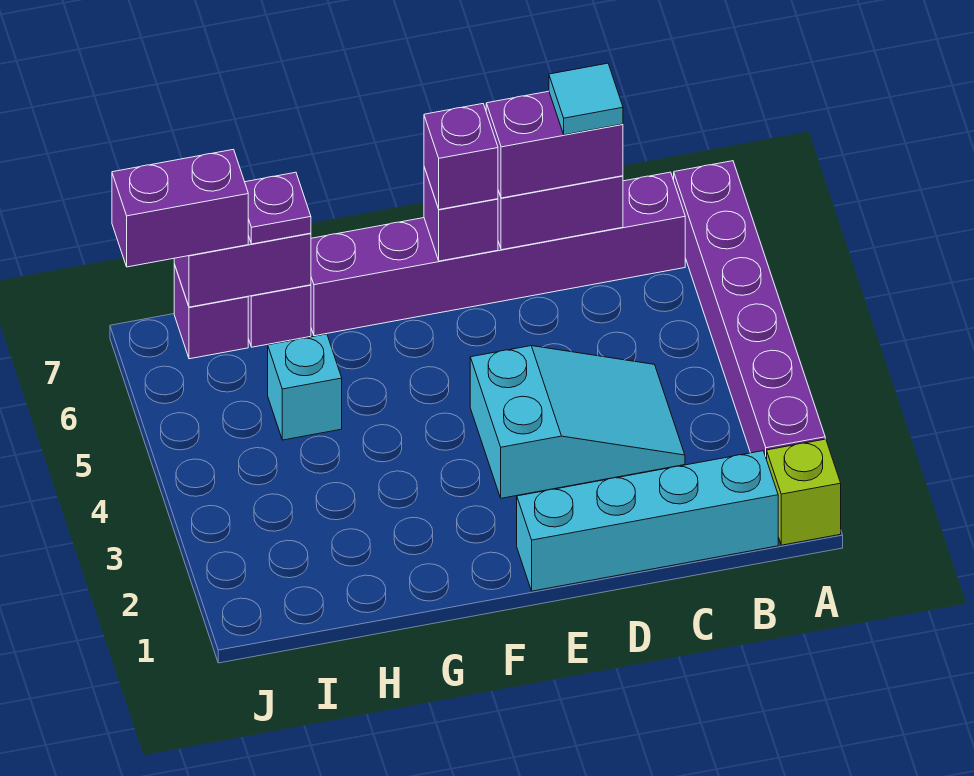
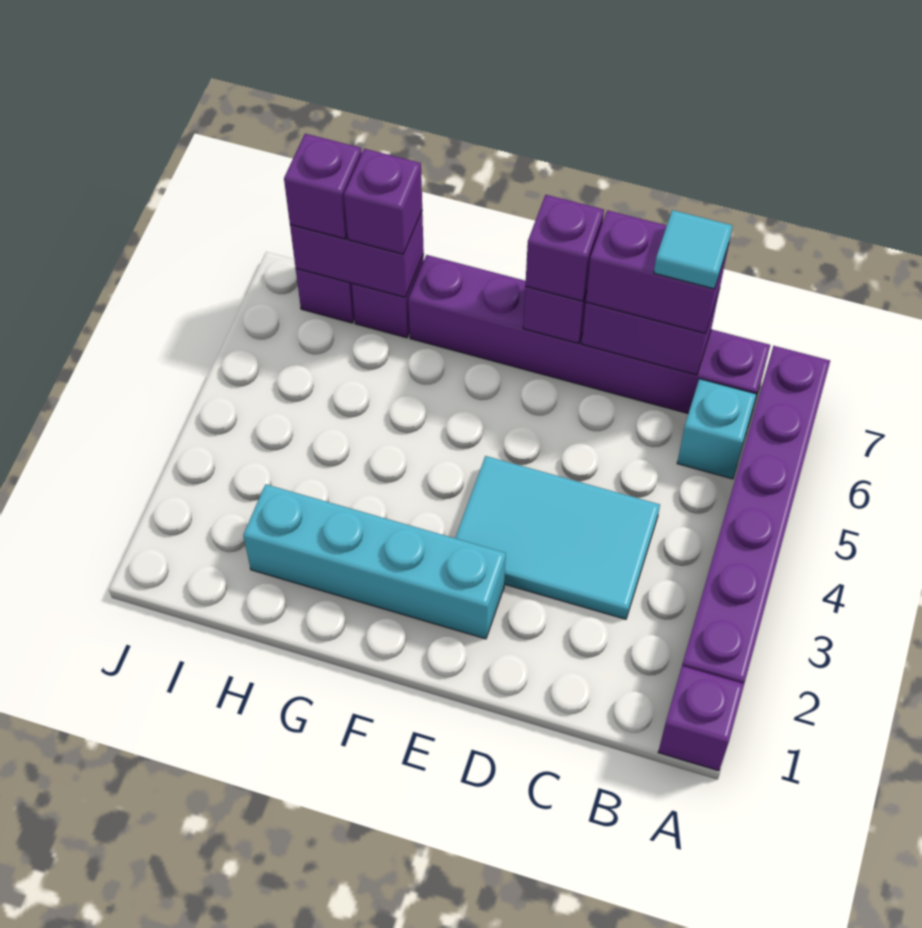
lime brick A1 level 1 -> purple brick A1 level 1
cyan brick B1:E1 level 1 -> cyan brick E2:H2 level 1
cyan slope C3:E4 level 1 top E -> cyan tile C3:E4 level 1
cyan brick H5 level 1 -> cyan brick B6 level 1
purple plate H7 level 3 -> purple brick H7 level 3
purple brick I7:J7 level 3 -> purple brick I7 level 3

